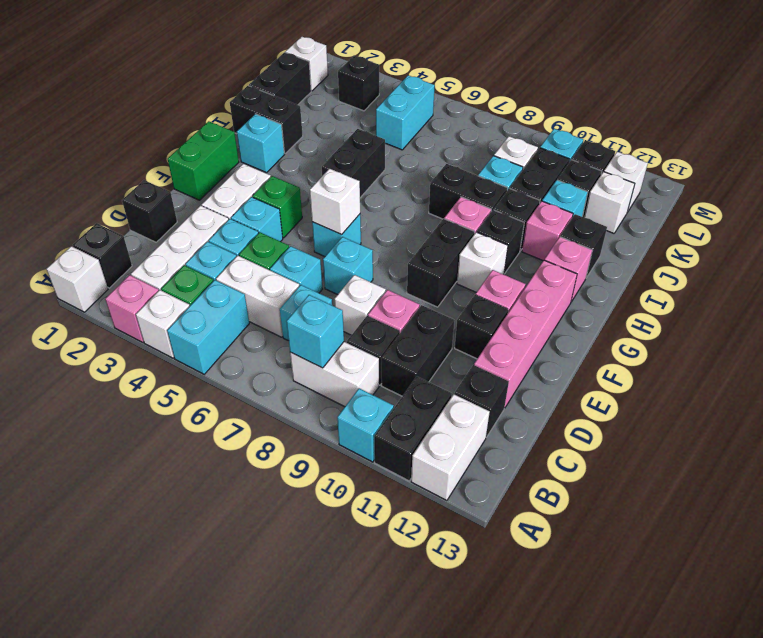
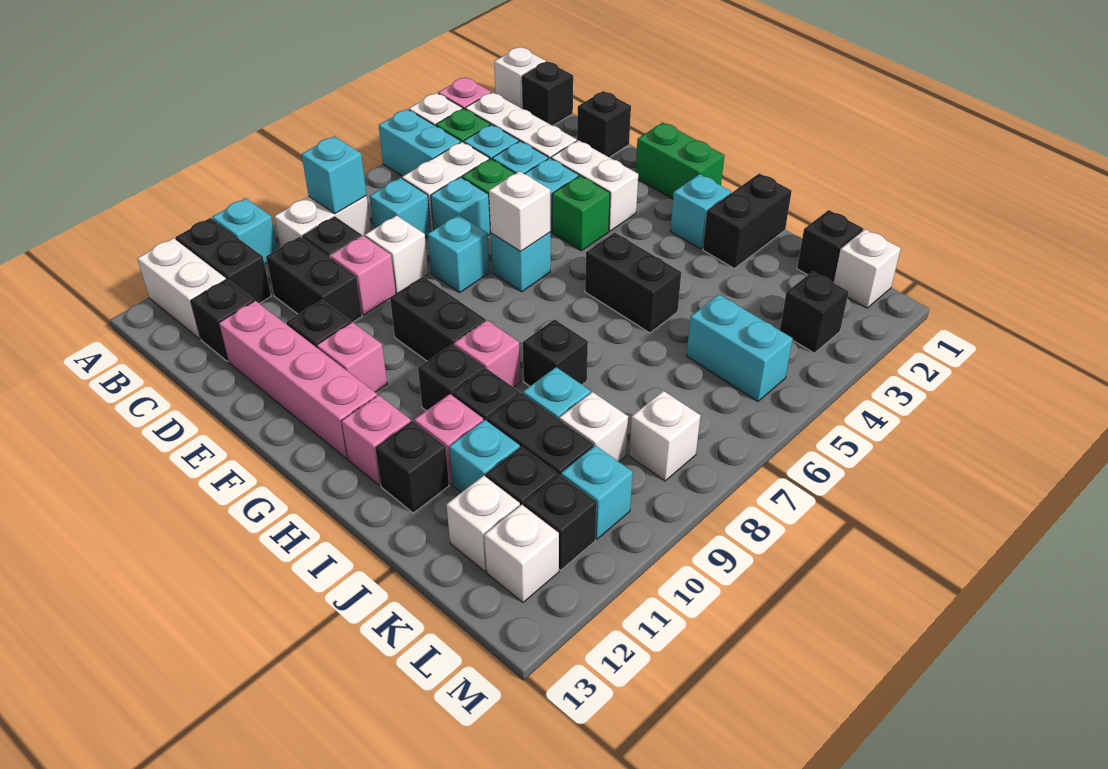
white brick G10 level 1 -> white brick L8 level 1
black brick I8:I9 level 1 -> black brick I8 level 1
black brick J1:K1 level 1 -> black brick K1 level 1

